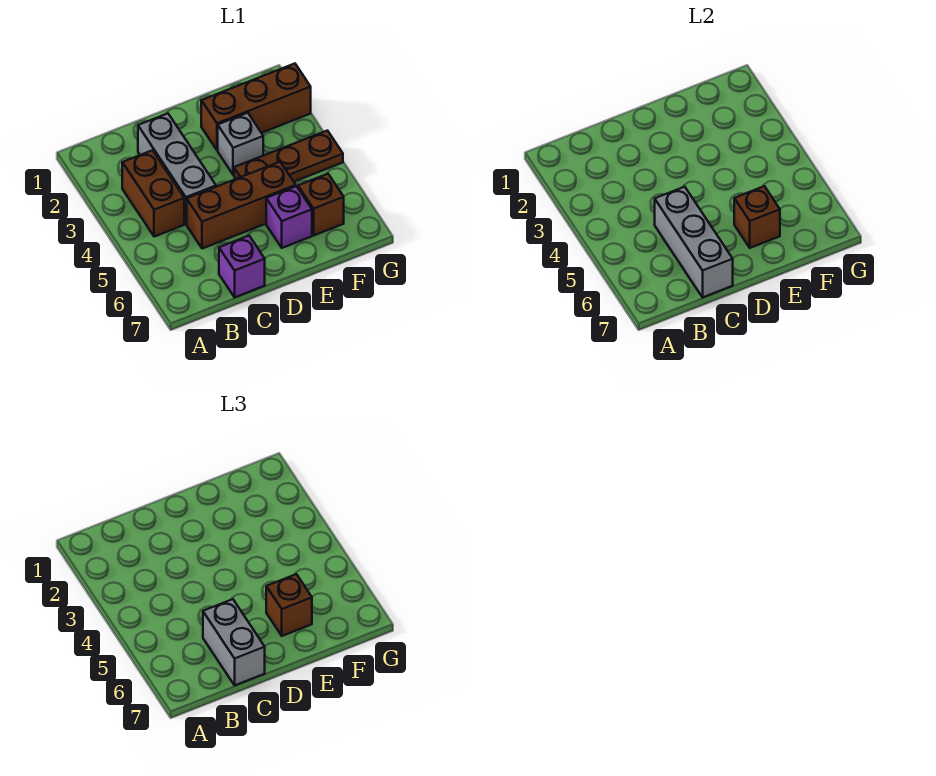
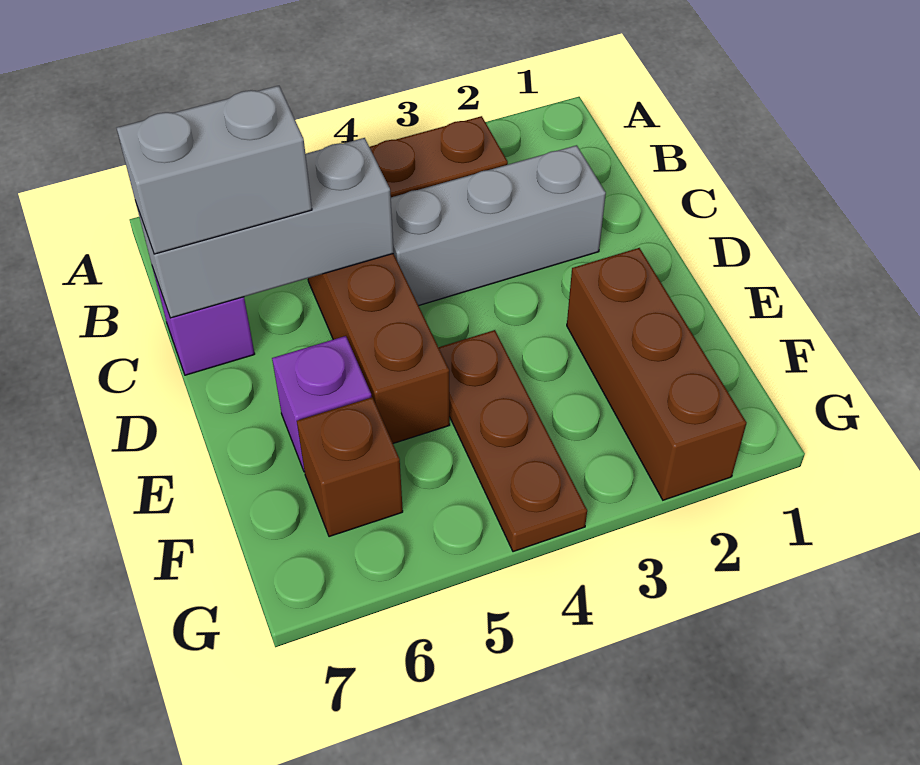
grey brick E3 level 1 -> none
brown brick E6 level 2 -> none
brown brick E6 level 3 -> none

